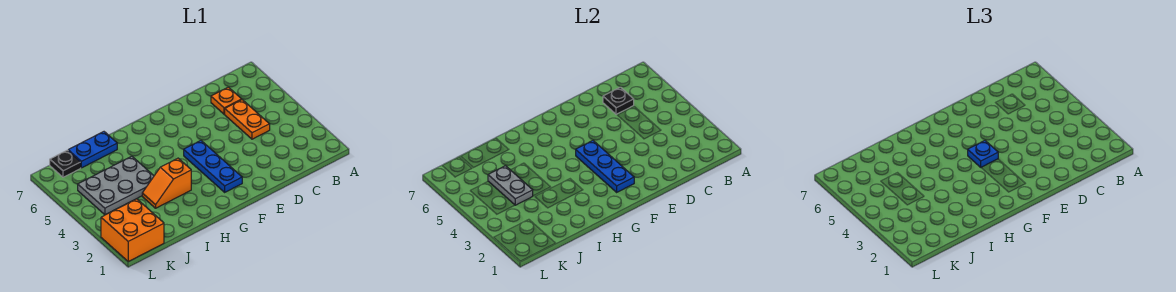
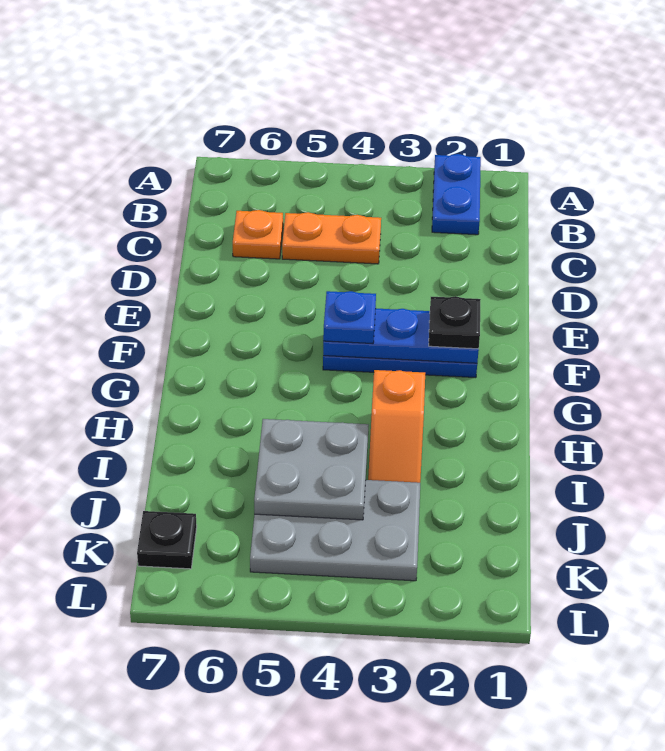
black plate C6 level 2 -> black plate F2 level 3
grey plate I4:K5 level 1 -> grey plate J3:K5 level 1
blue plate I7:J7 level 1 -> blue plate A2:B2 level 1
grey plate J4:J5 level 2 -> grey plate I4:J5 level 2
orange brick K1:L2 level 1 -> none

